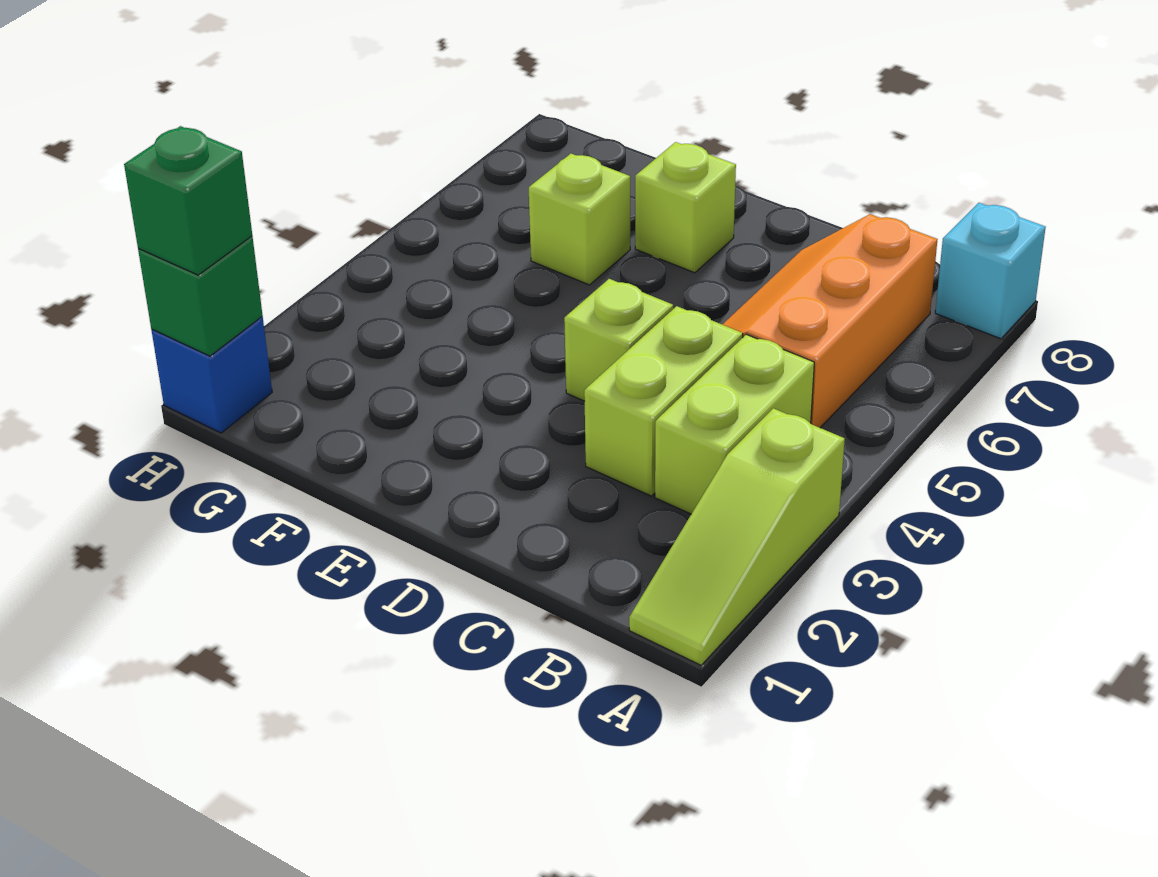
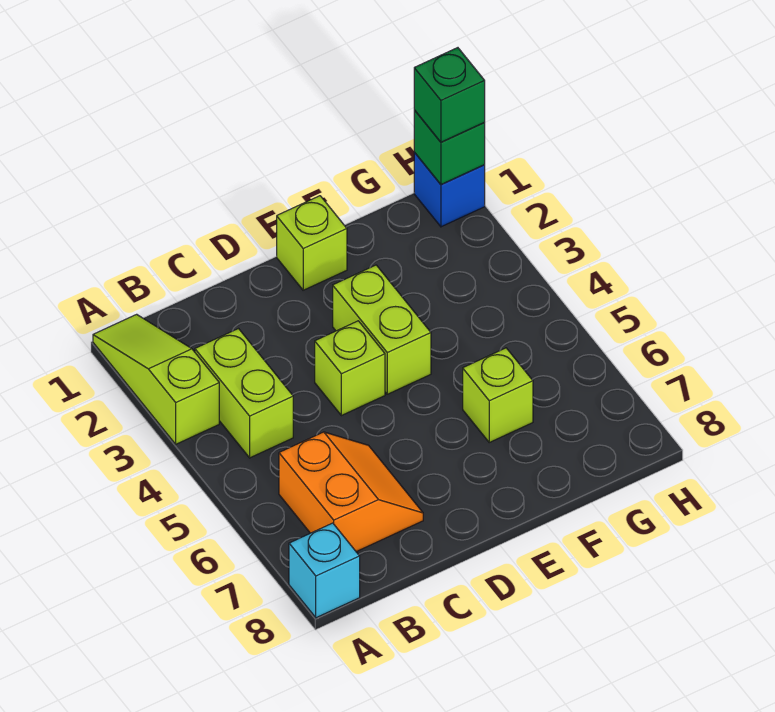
orange slope B5:C7 level 1 top B -> orange slope B6:C7 level 1 top B
lime brick C3:C4 level 1 -> lime brick E3:E4 level 1
lime brick E7 level 1 -> lime brick E1 level 1

